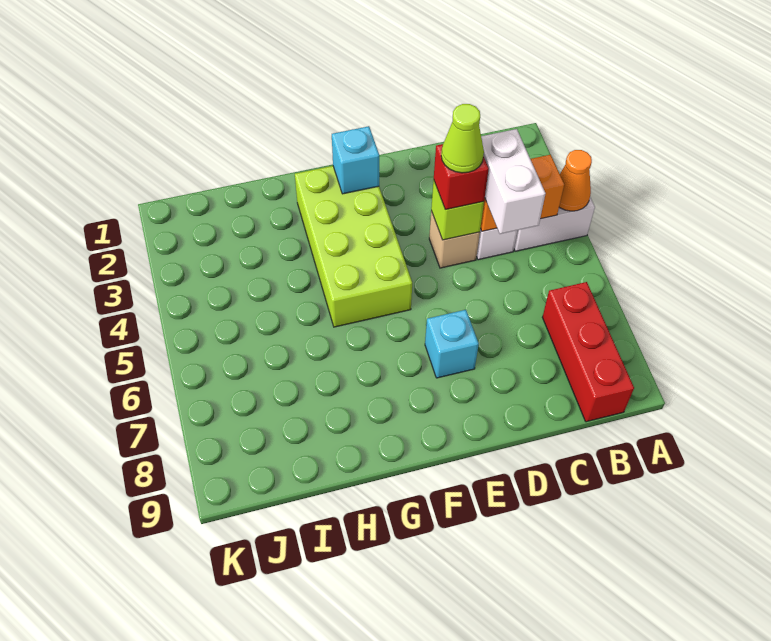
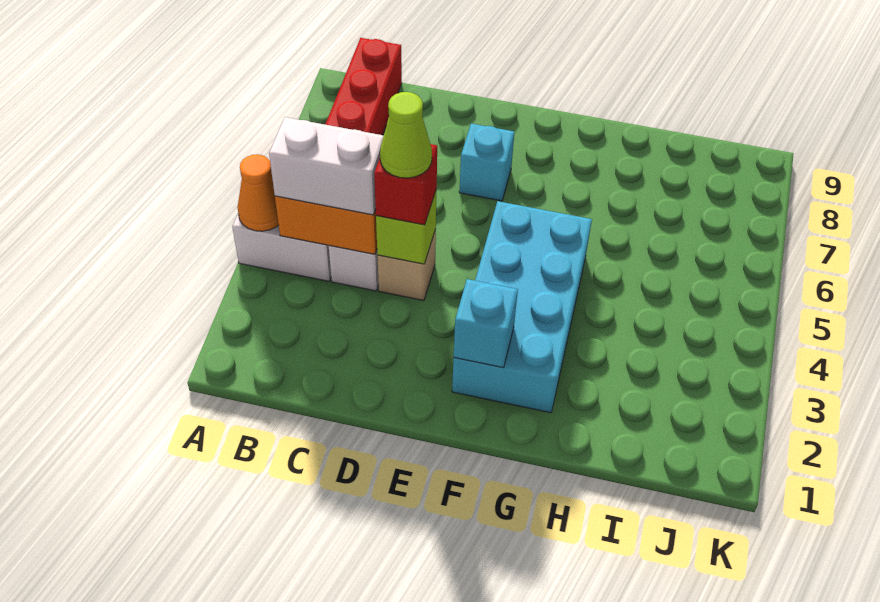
white brick C4:C5 level 3 -> white brick B4:C4 level 3
lime brick F2:G5 level 1 -> cyan brick F2:G5 level 1

